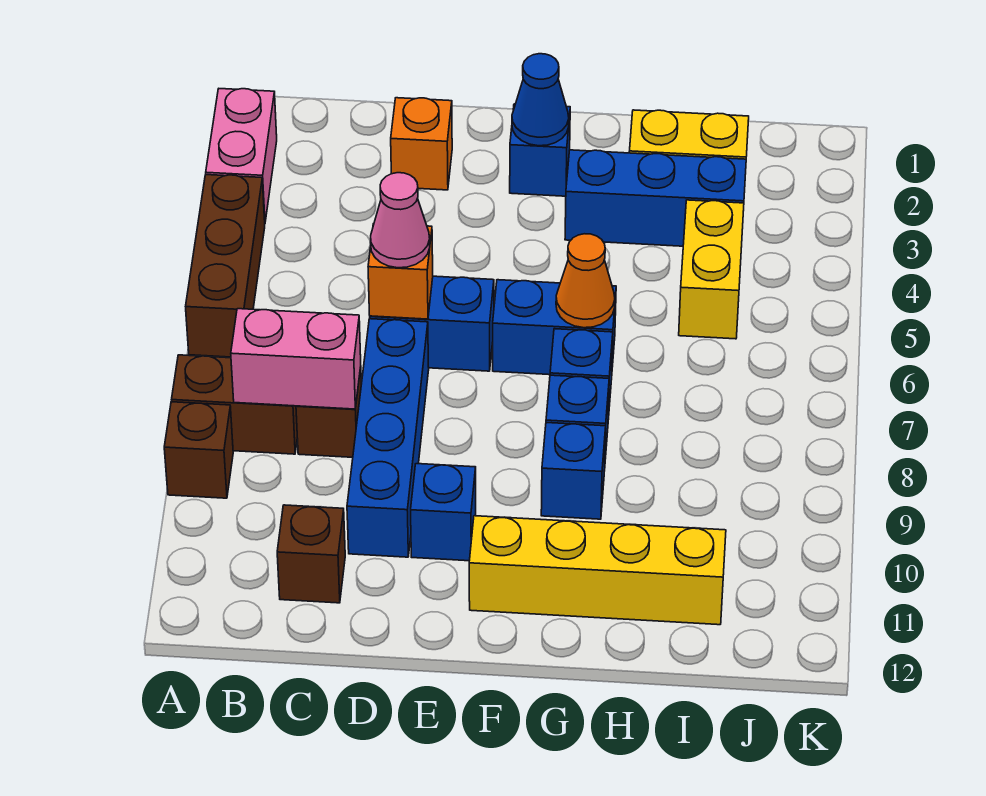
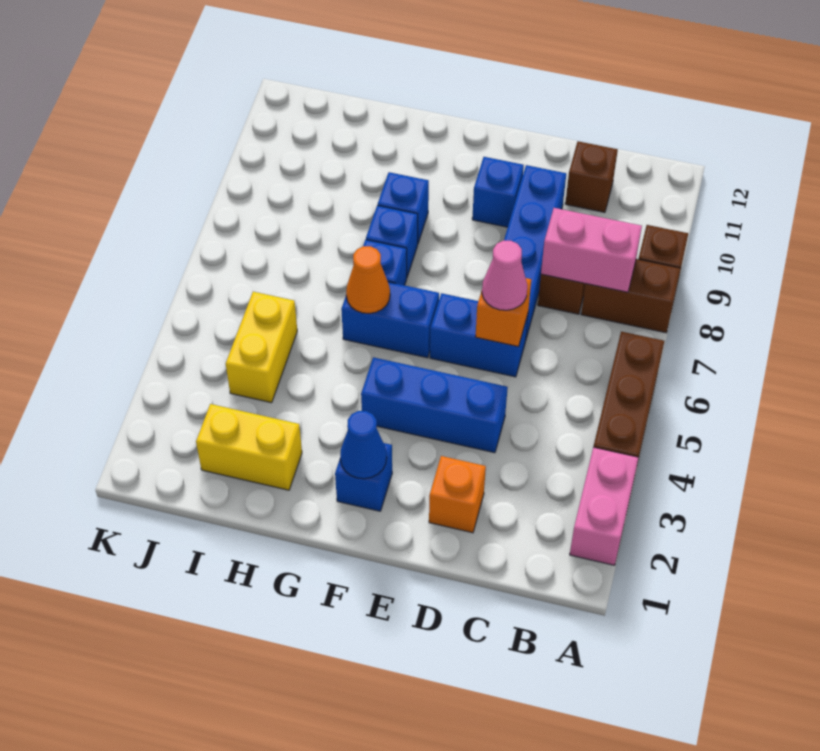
yellow brick F11:I11 level 1 -> none
blue brick G3:I3 level 1 -> blue brick D4:F4 level 1

